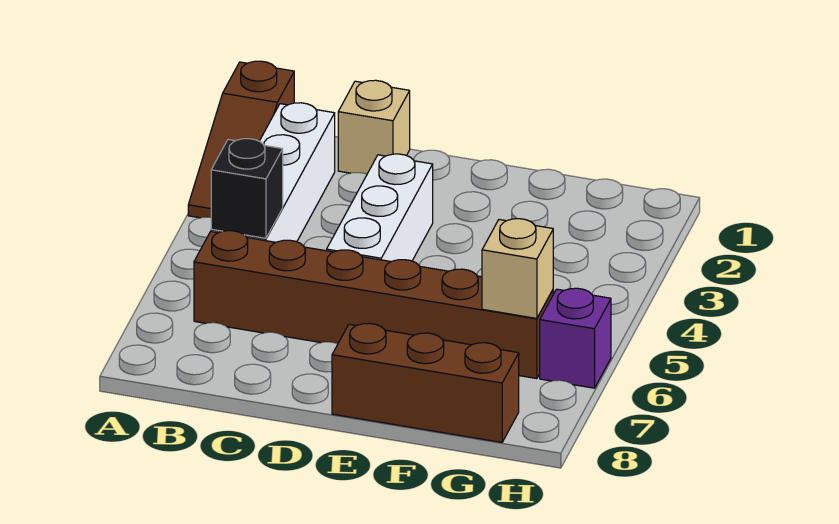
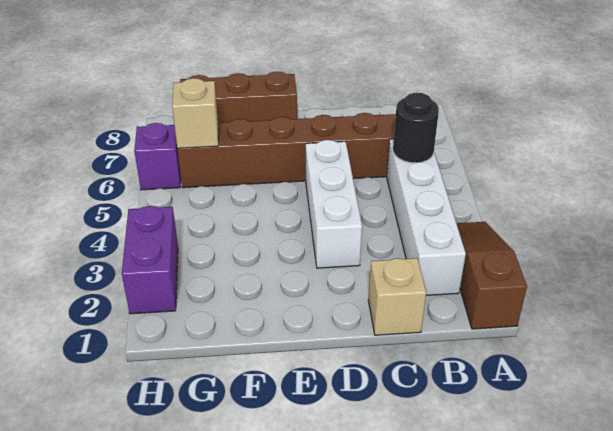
black brick B5 level 2 -> black round brick B5 level 2
none -> purple brick H2:H3 level 1

